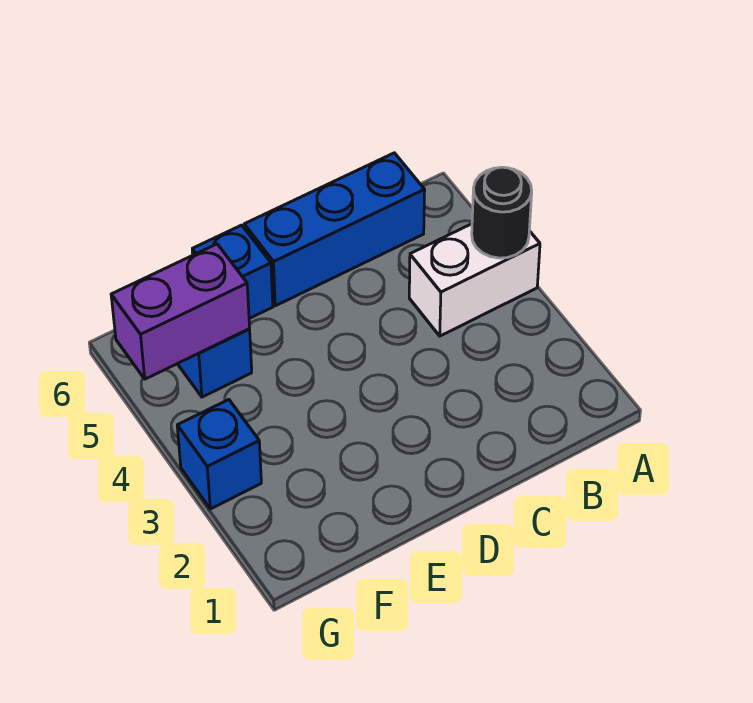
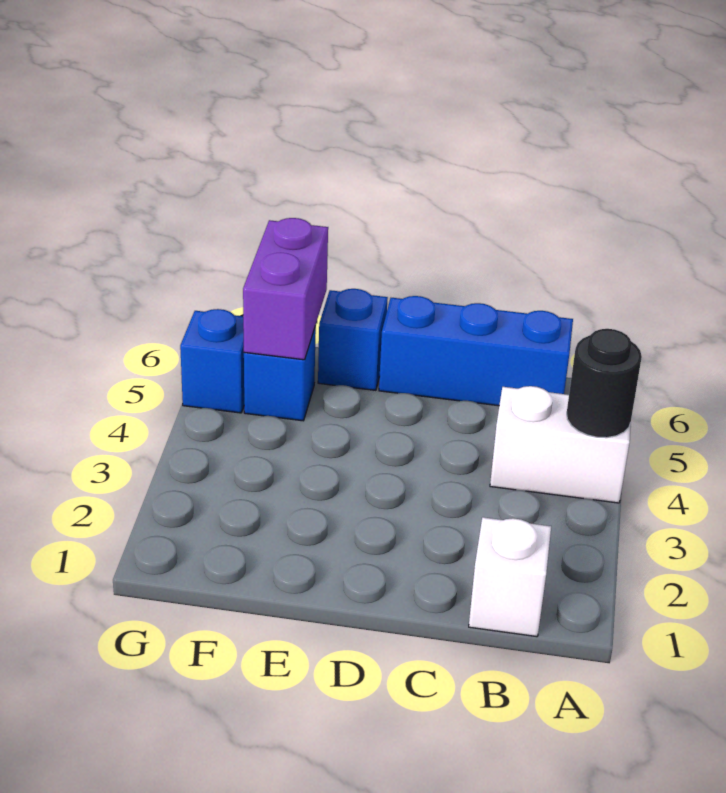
none -> white brick B1 level 1
purple brick F5:G5 level 2 -> purple brick F5:F6 level 2
blue brick G3 level 1 -> blue brick G5 level 1

